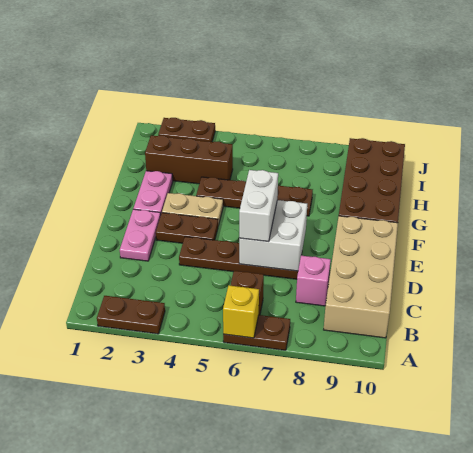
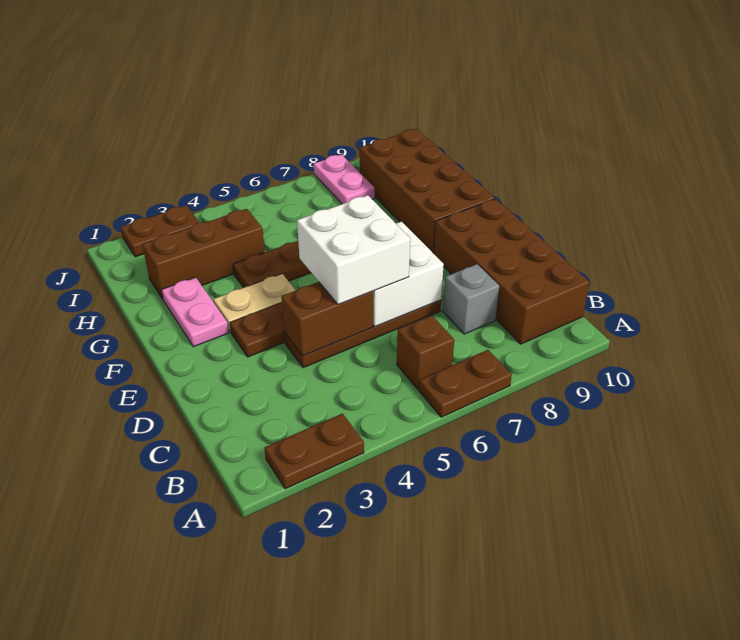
yellow brick A6 level 2 -> none
tan brick B9:E10 level 1 -> brown brick B9:E10 level 1
pink brick C8 level 1 -> grey brick C8 level 1
pink plate D2:E2 level 1 -> pink plate I8:J8 level 1
none -> brown brick D4:D5 level 2
white brick D6:E6 level 3 -> white brick D5:E6 level 3

